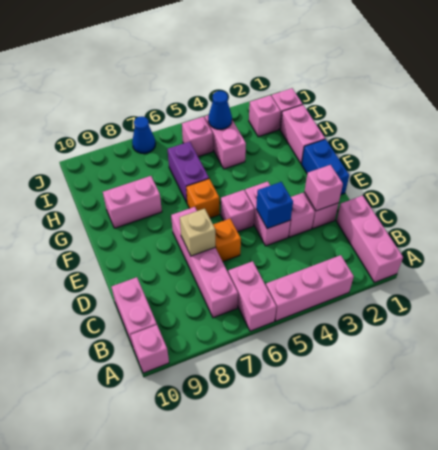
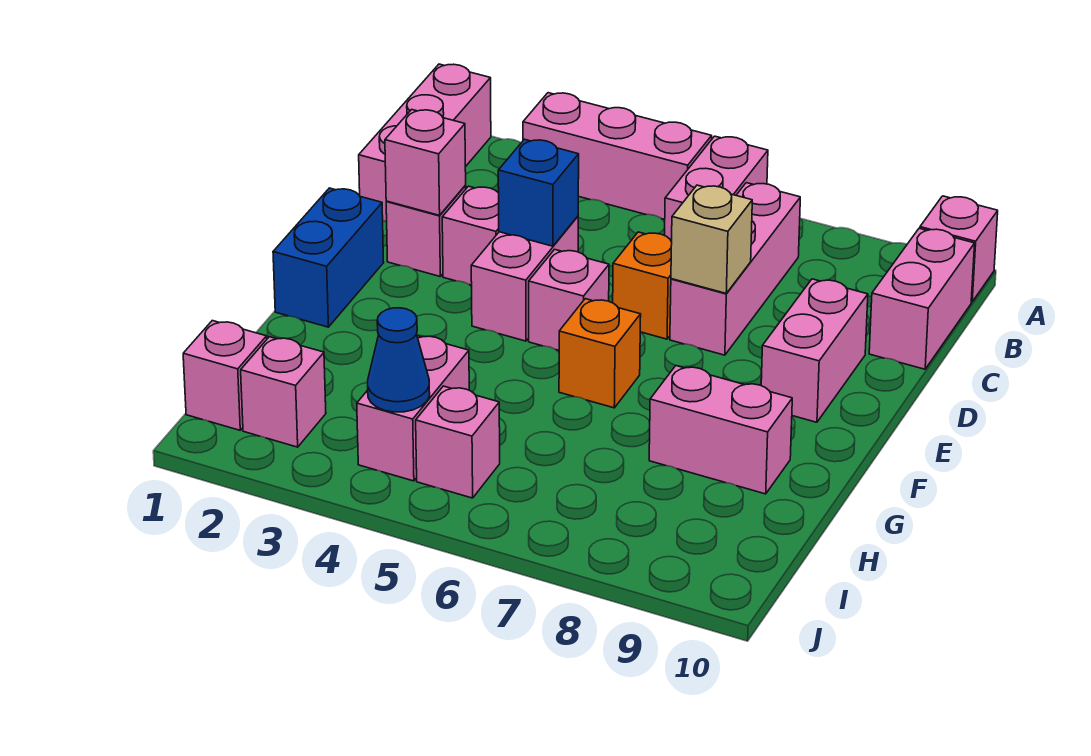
pink brick B7:E7 level 1 -> pink brick B7:D7 level 1
pink brick G1:H1 level 1 -> pink brick D9:E9 level 1
purple brick G6:H6 level 1 -> none
blue cone J7 level 1 -> none

